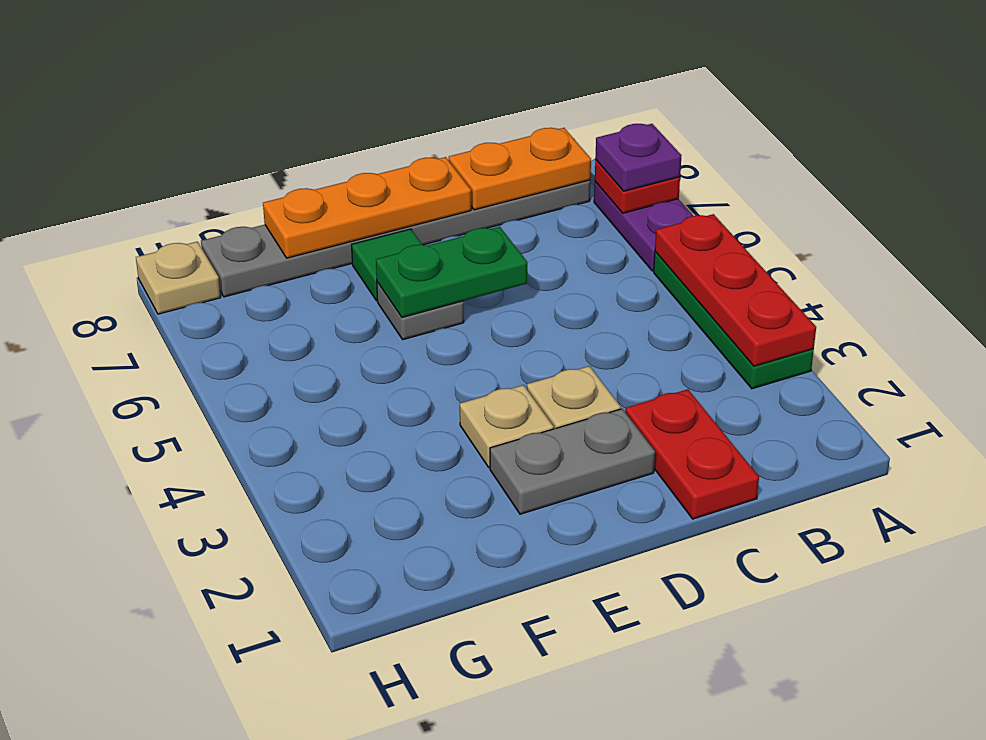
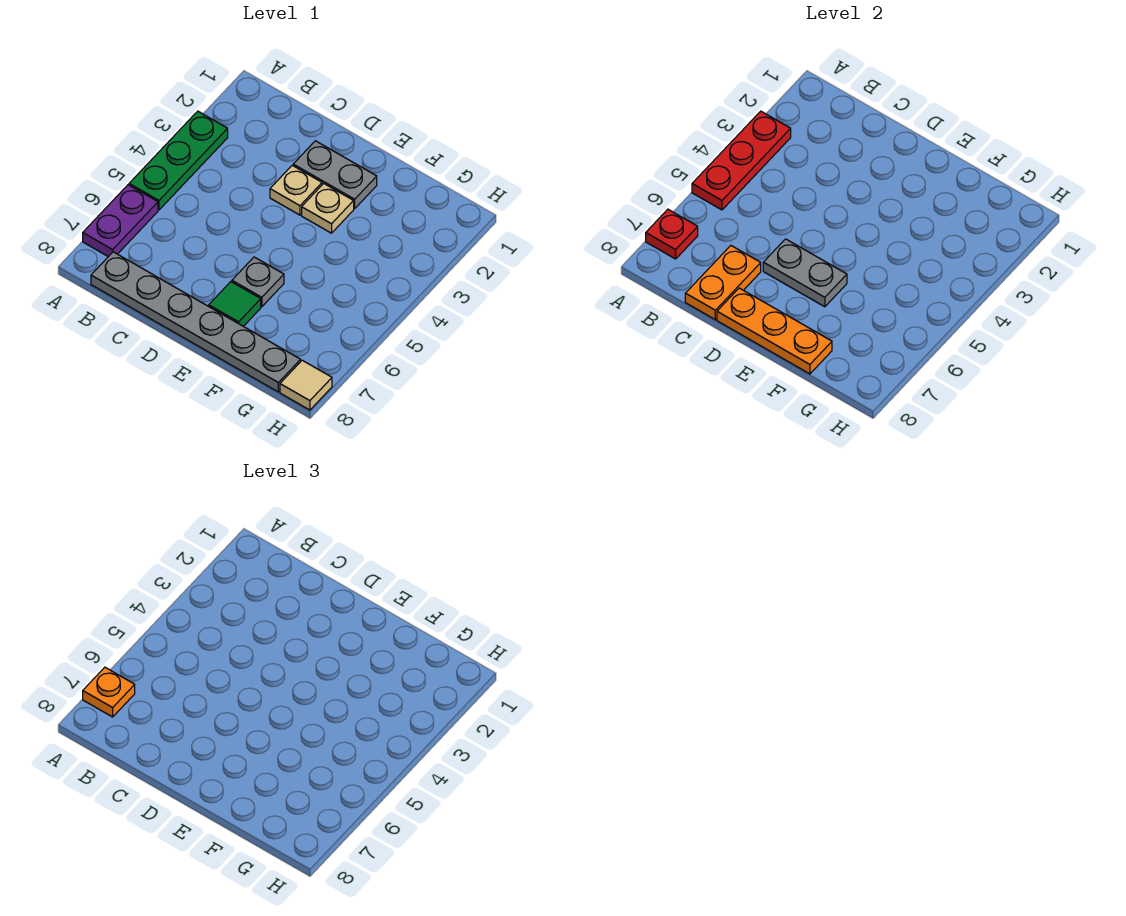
purple plate A7 level 3 -> orange plate A7 level 3
orange plate B8:C8 level 2 -> orange plate C7:C8 level 2
red plate C1:C2 level 1 -> none
green plate D6:E6 level 2 -> grey plate D6:E6 level 2
tan plate H8 level 1 -> tan tile H8 level 1

